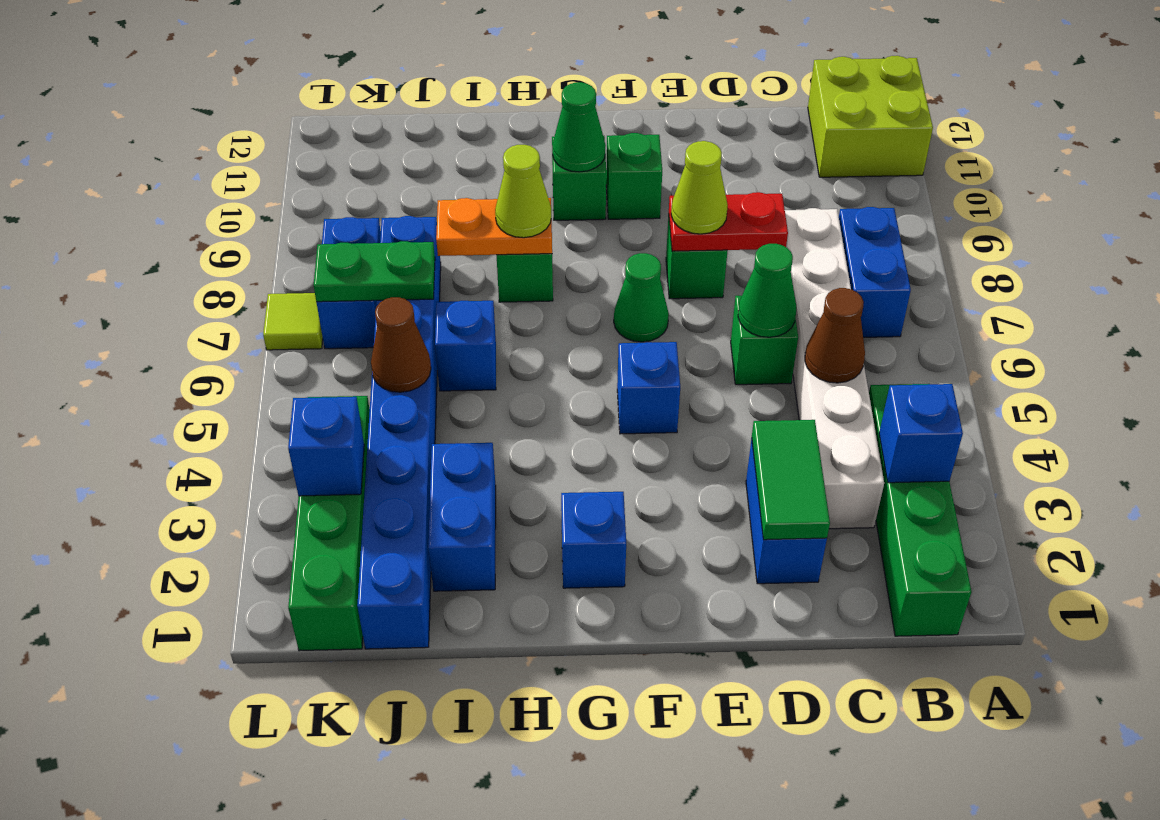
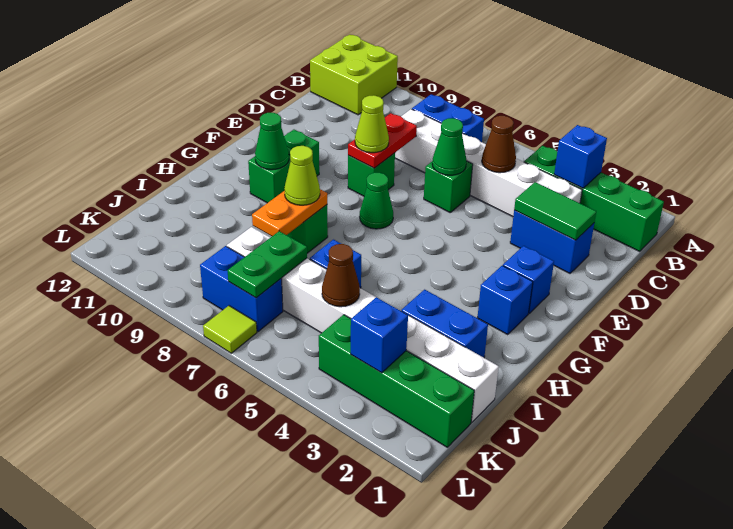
blue brick F5 level 1 -> blue brick F2 level 1
blue brick J1:J8 level 1 -> white brick J1:J8 level 1

